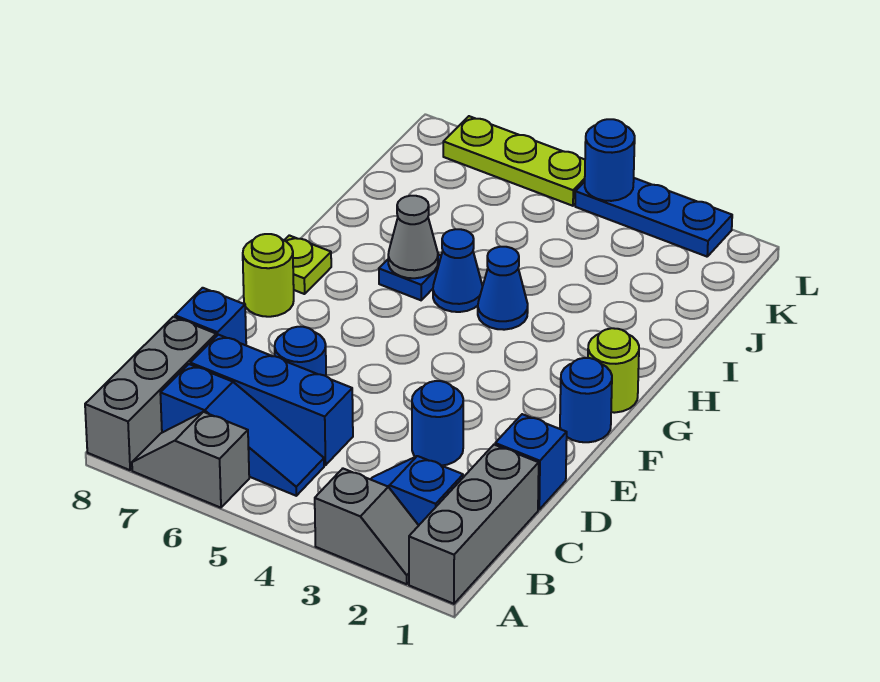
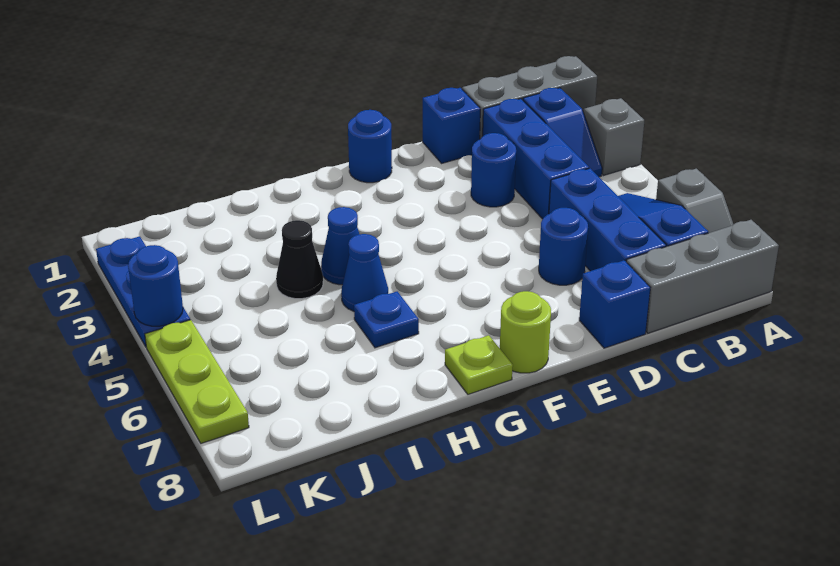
none -> blue brick C2:C4 level 1
lime round brick G1 level 1 -> none
grey cone H6 level 2 -> none
none -> black cone I4 level 1

